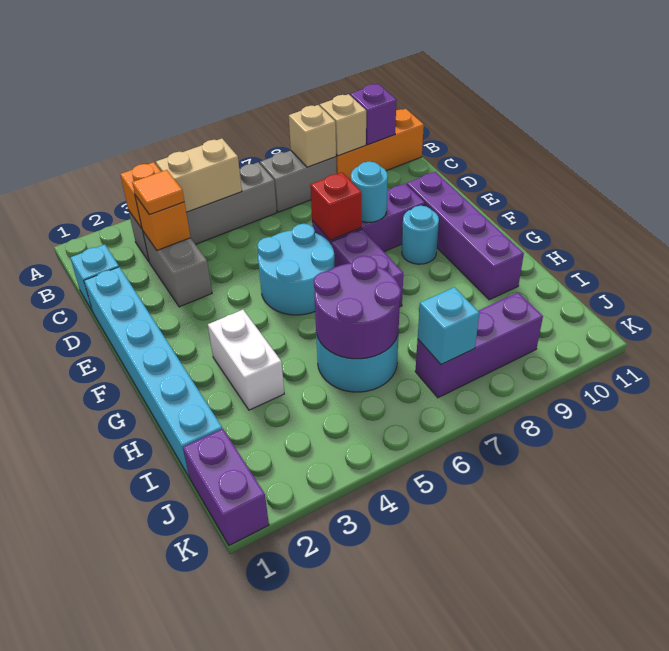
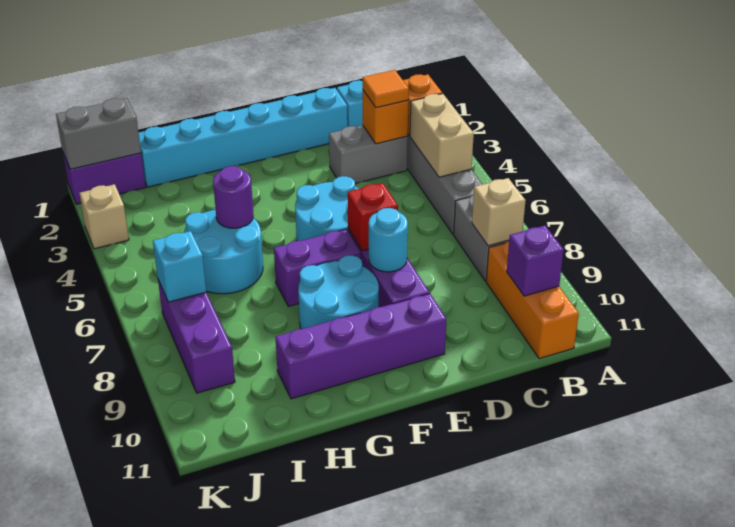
tan brick B9 level 2 -> tan brick K3 level 1
cyan round brick F9 level 1 -> cyan round brick F8:G9 level 1
white brick G3:H3 level 1 -> none
purple round brick H5:I6 level 2 -> purple round brick H5 level 2
none -> grey brick J1:K1 level 2

